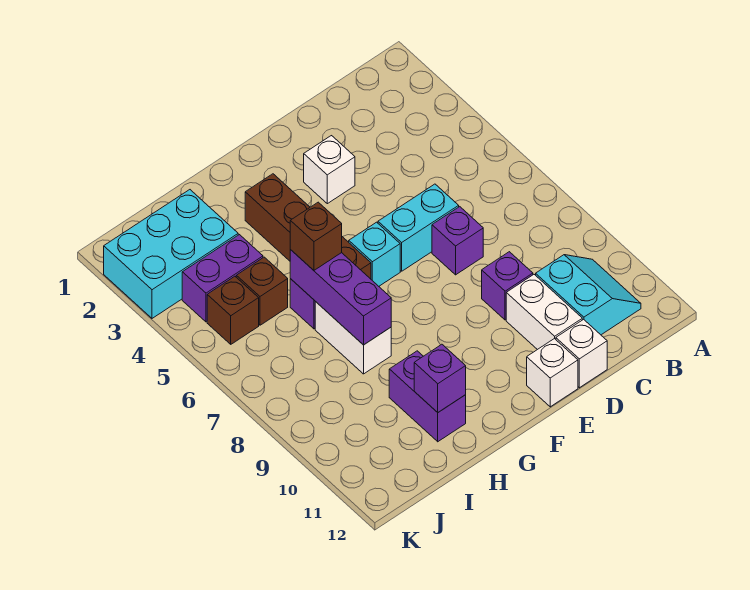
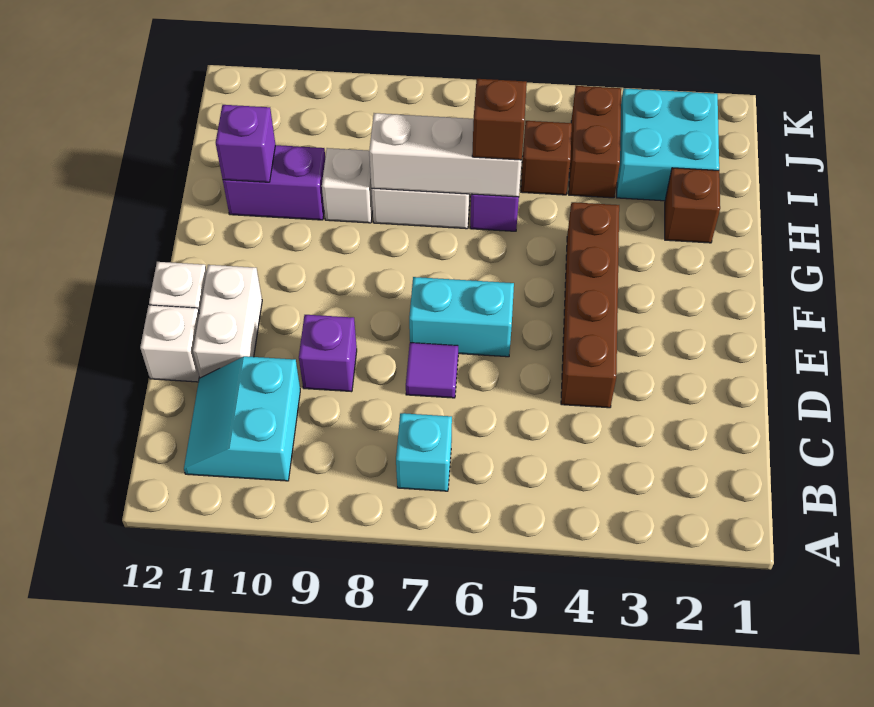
cyan slope B10:C11 level 1 top C -> cyan slope B10:C11 level 1 top 10
cyan brick D6:E6 level 1 -> cyan brick E6:E7 level 1
purple brick D7 level 1 -> purple tile D7 level 1
white brick D10:D11 level 1 -> white brick D11:E11 level 1
white brick E3 level 1 -> white brick H9 level 1
cyan brick F6 level 1 -> cyan brick B7 level 1
brown brick G3:G6 level 1 -> brown brick D4:G4 level 1
purple brick H6:H8 level 2 -> white brick H6:H8 level 2
cyan brick I2:K3 level 1 -> cyan brick I2:J3 level 1
purple brick I4:J4 level 1 -> brown brick I4:J4 level 1
brown brick J5 level 1 -> brown brick H2 level 1

